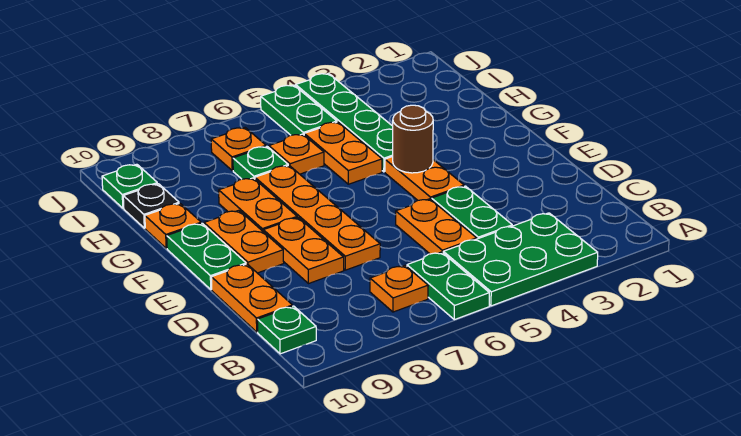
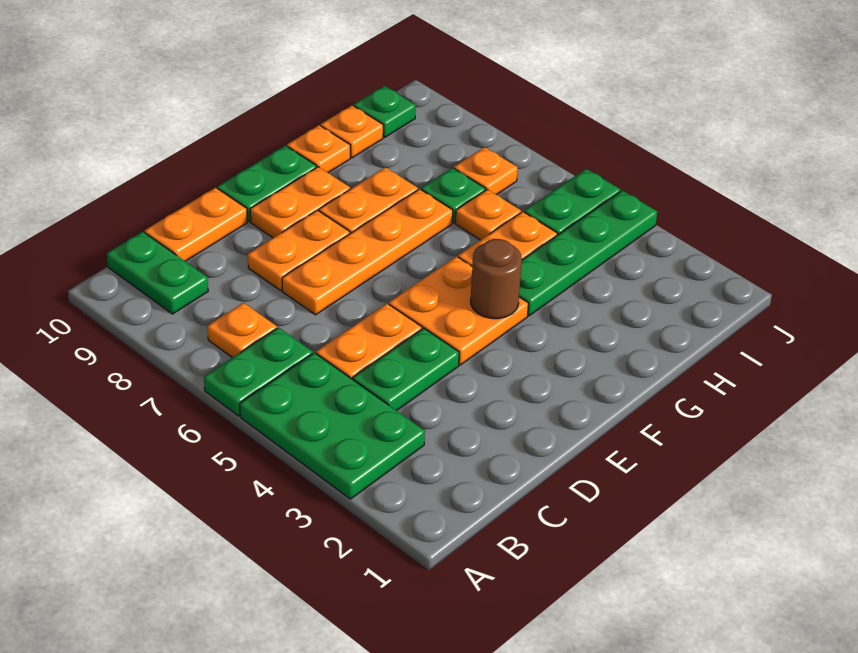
green plate B10 level 1 -> green plate B9:B10 level 1
orange plate E4:F4 level 1 -> orange plate E4:F5 level 1
black plate H10 level 1 -> orange plate H10 level 1

